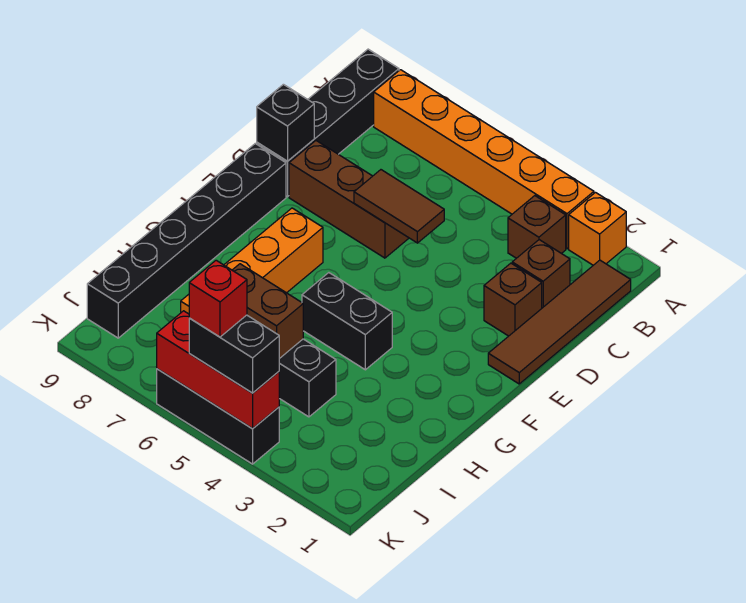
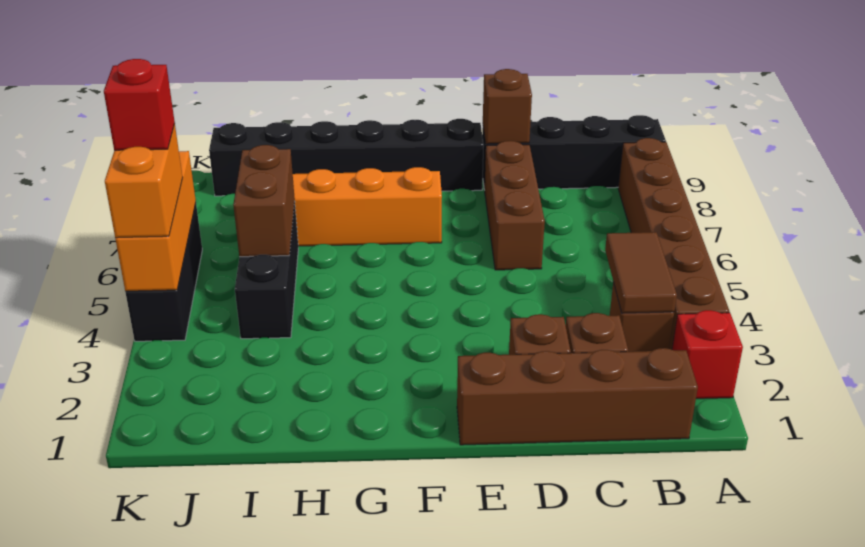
orange brick A2 level 1 -> red brick A2 level 1
orange brick A3:A8 level 1 -> brown brick A3:A8 level 1
brown tile B1:E1 level 1 -> brown brick B1:E1 level 1
brown tile D5:D6 level 2 -> brown tile B3:B4 level 2
black brick D9 level 2 -> brown brick D9 level 2
black brick G4:G5 level 1 -> none
red brick K4:K6 level 2 -> orange brick K4:K6 level 2
black brick K4:K5 level 3 -> orange brick K4:K5 level 3

